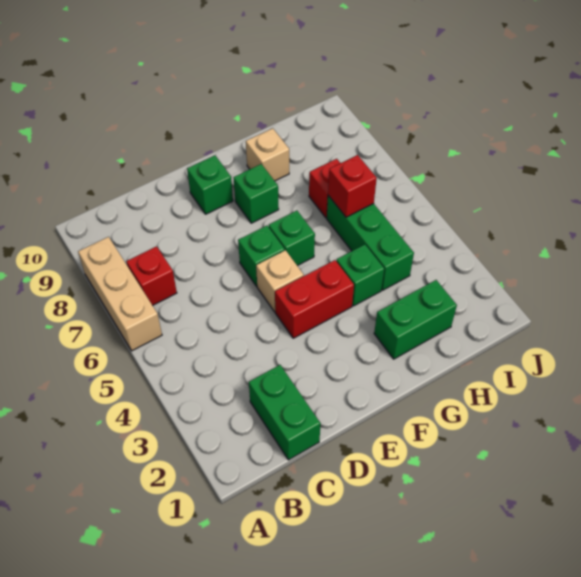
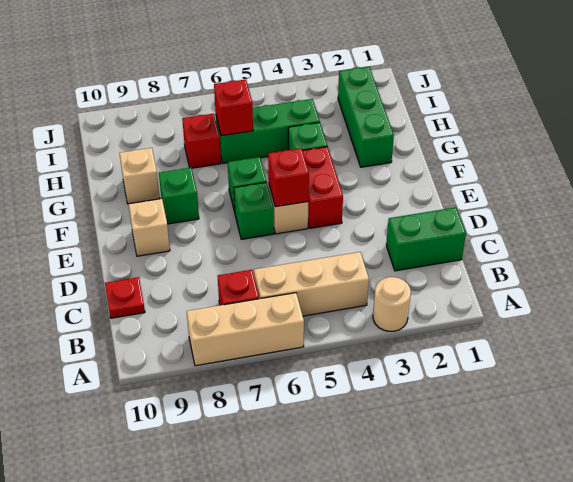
none -> tan round brick A3 level 1
none -> tan brick B4:B6 level 1
none -> red plate C10 level 1
none -> red brick E5 level 2
green brick E9 level 1 -> tan brick E9 level 1
green brick G2:H2 level 1 -> green brick G2:I2 level 1

